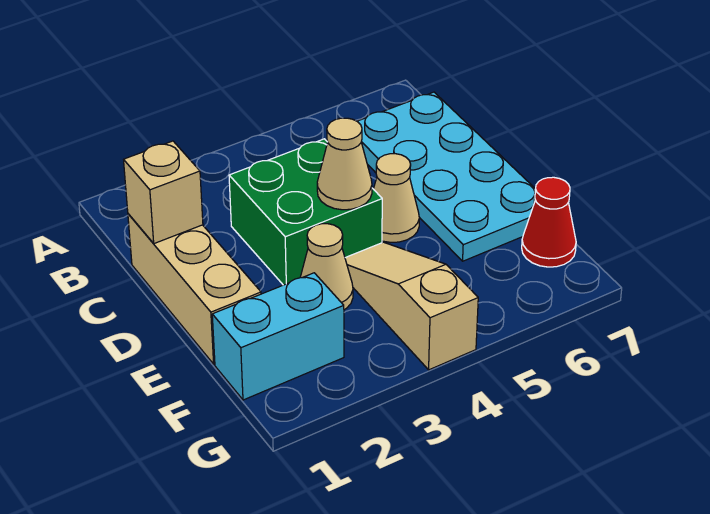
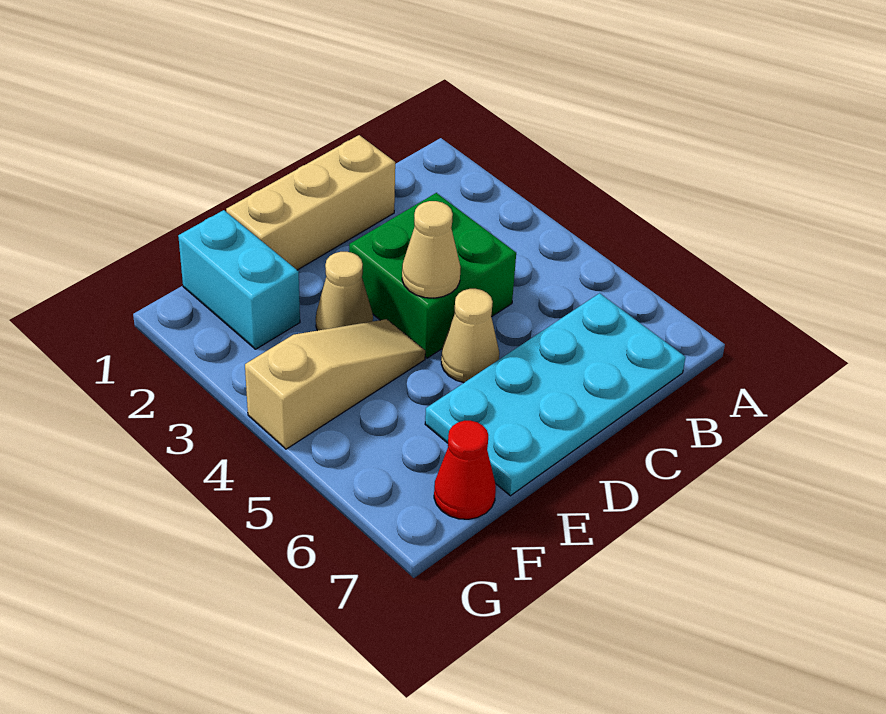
tan brick C1 level 2 -> none

